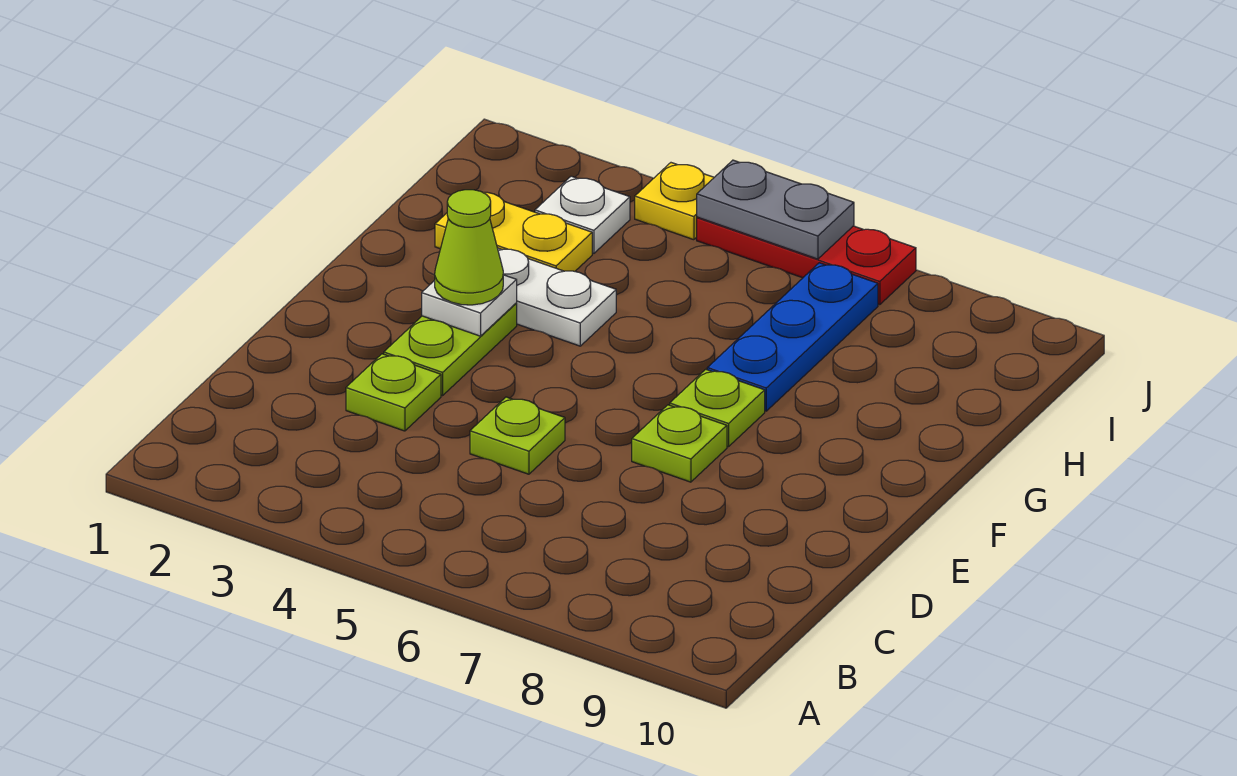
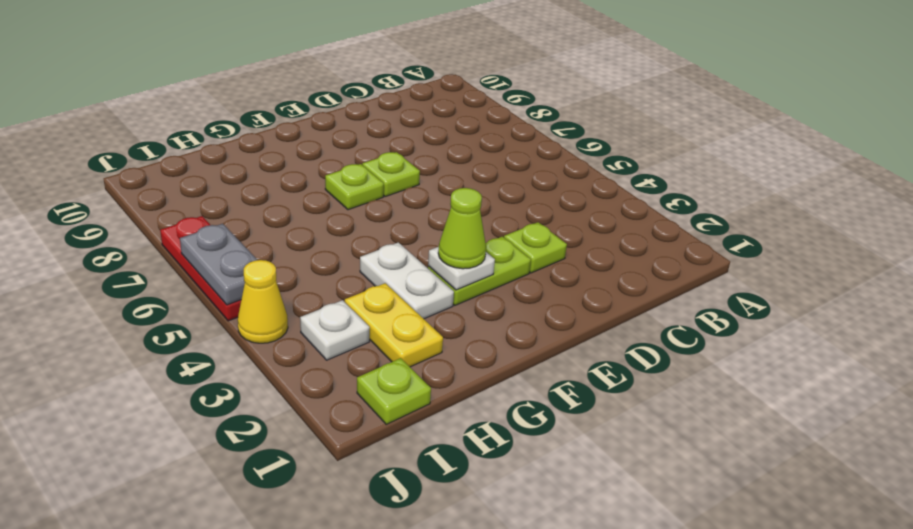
lime plate D5 level 1 -> lime plate I1 level 1
blue plate G7:I7 level 1 -> none
yellow plate J4 level 1 -> yellow cone J4 level 1

